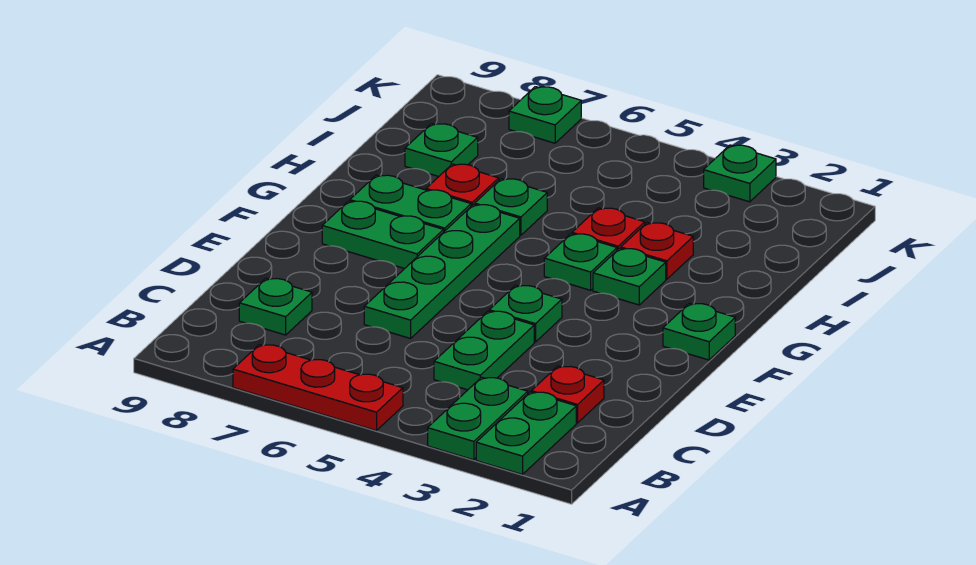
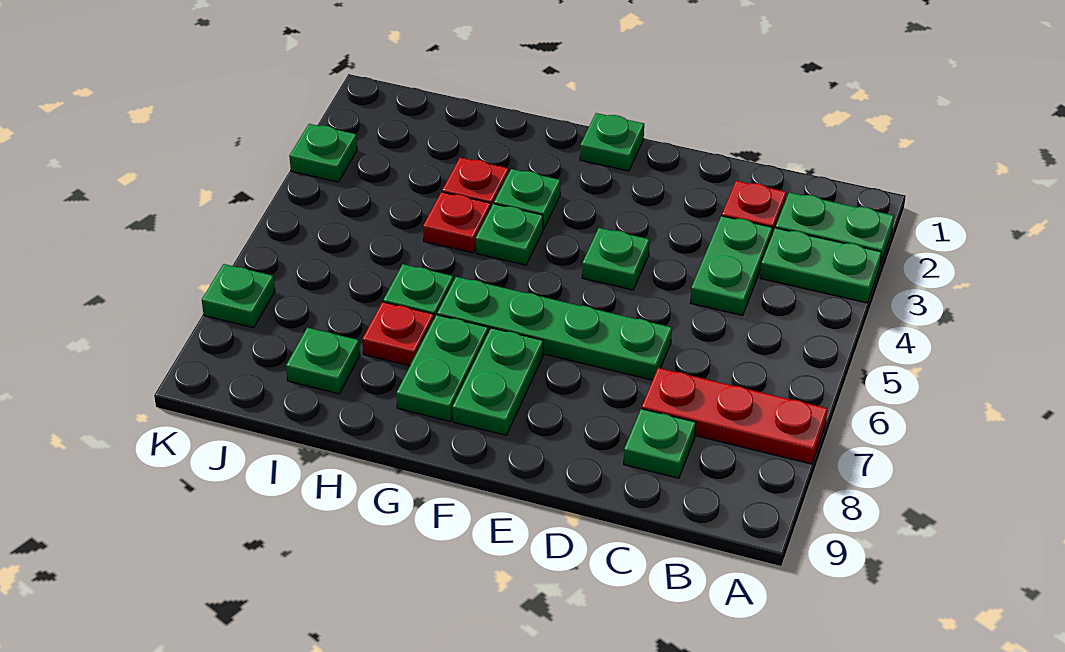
red plate A5:A7 level 1 -> red plate A7:C7 level 1
green plate C4:D4 level 1 -> green plate C3:C4 level 1

